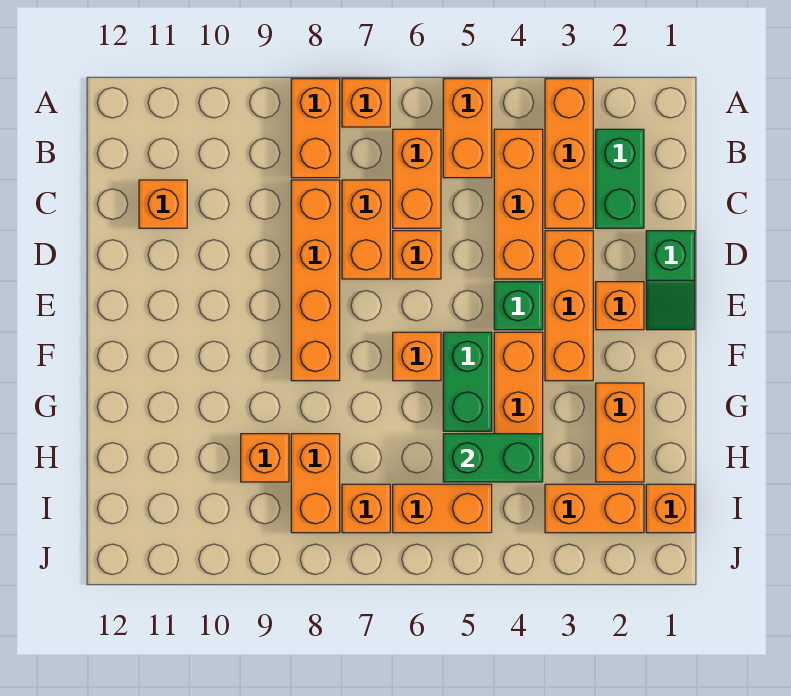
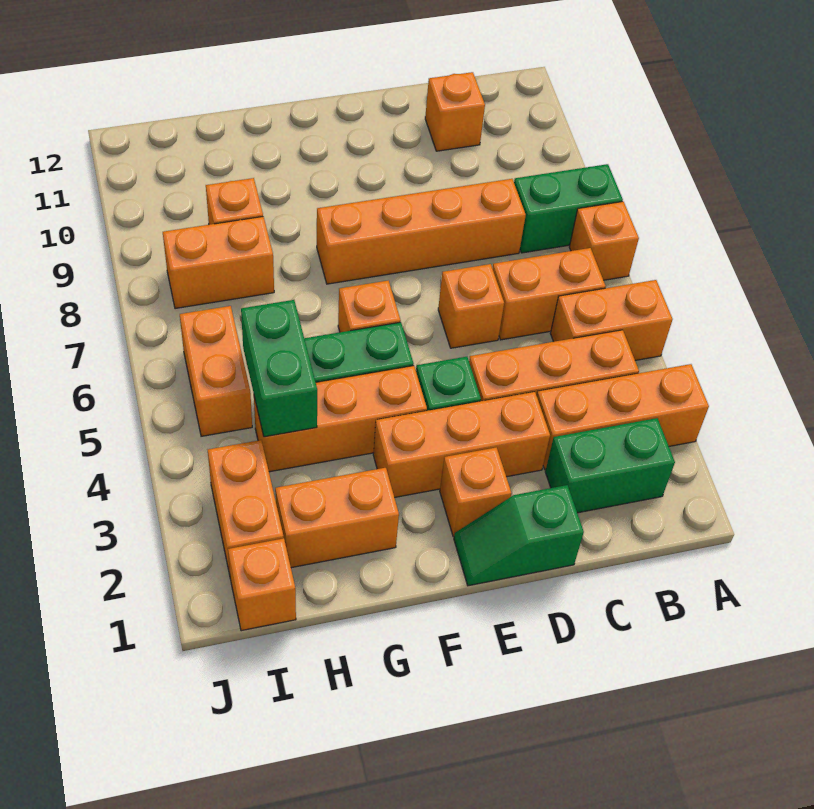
orange brick A8:B8 level 1 -> green brick A8:B8 level 1
orange brick C7:D7 level 1 -> none
orange brick I7 level 1 -> none

